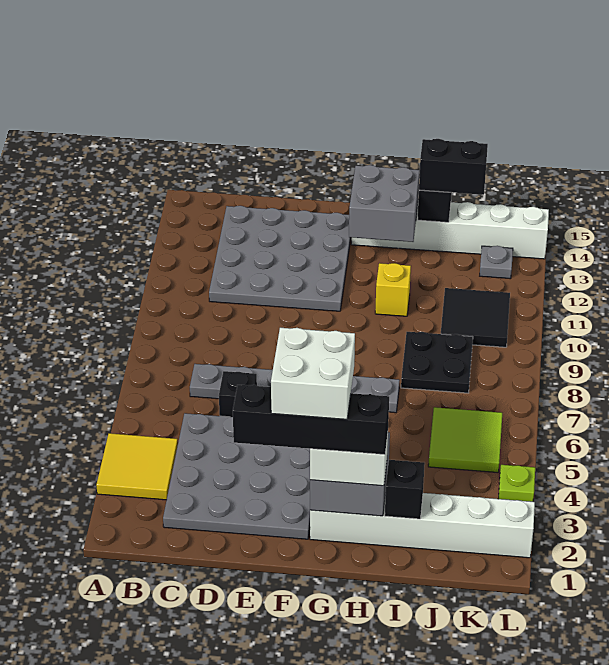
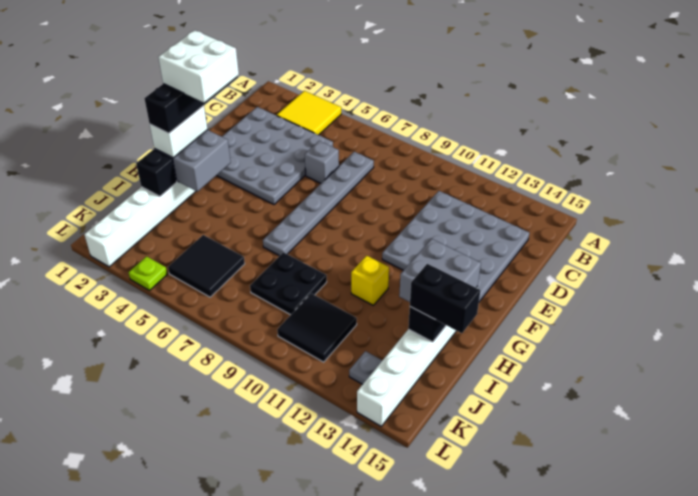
black brick D6 level 1 -> grey brick D6 level 1
black brick I14:J14 level 3 -> black brick I14:I15 level 3
lime tile J5:K6 level 1 -> black tile J5:K6 level 1

